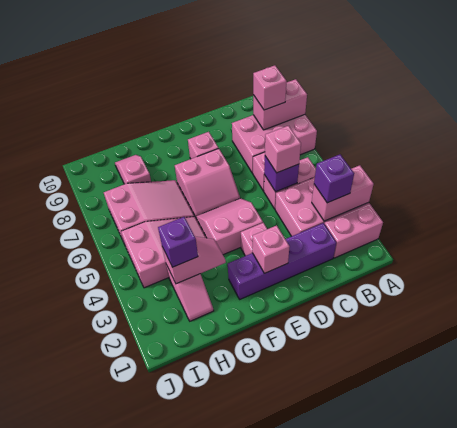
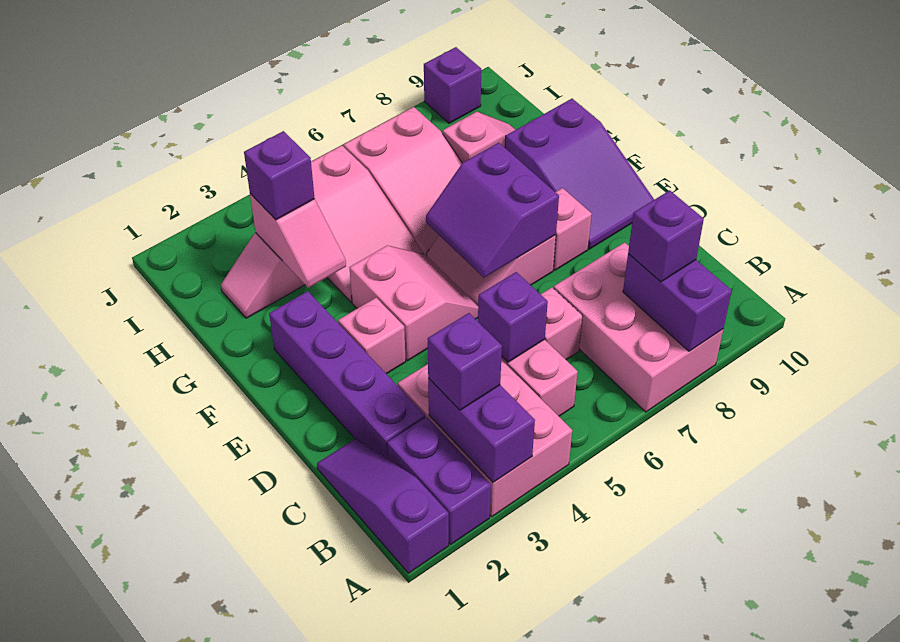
none -> purple slope A1:C1 level 1 top A
pink brick A2:B2 level 1 -> purple brick A2:B2 level 1
pink brick A3:B3 level 2 -> purple brick A3:B3 level 2
pink brick A8:B8 level 2 -> purple brick A8:B8 level 2
pink brick B8 level 3 -> purple brick B8 level 3
pink brick C5 level 3 -> none
pink brick E2 level 2 -> none
none -> purple slope E6:F7 level 2 top 7
none -> purple slope E9:G10 level 1 top G
none -> purple brick J9 level 1

